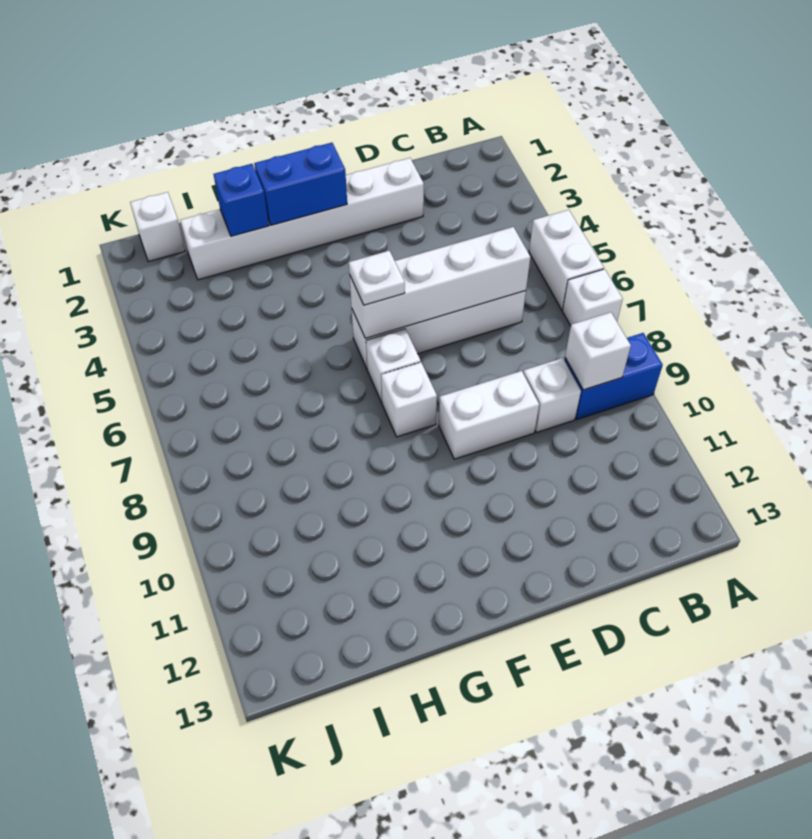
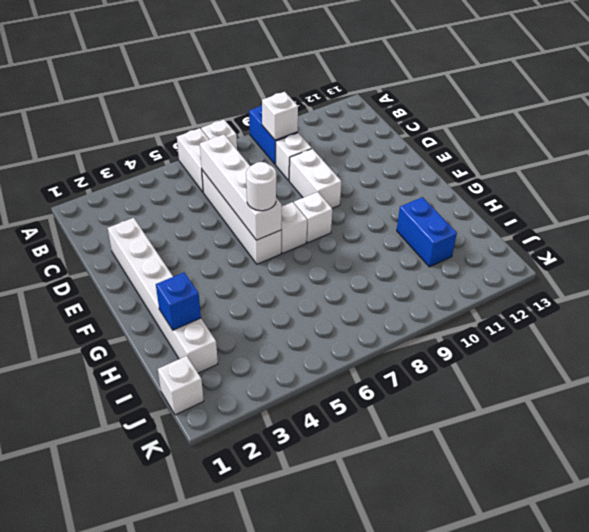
white brick A5:A6 level 1 -> white brick A6:B6 level 1
blue brick F2:G2 level 2 -> blue brick H11:I11 level 1
white plate F6 level 3 -> white round brick F6 level 3

